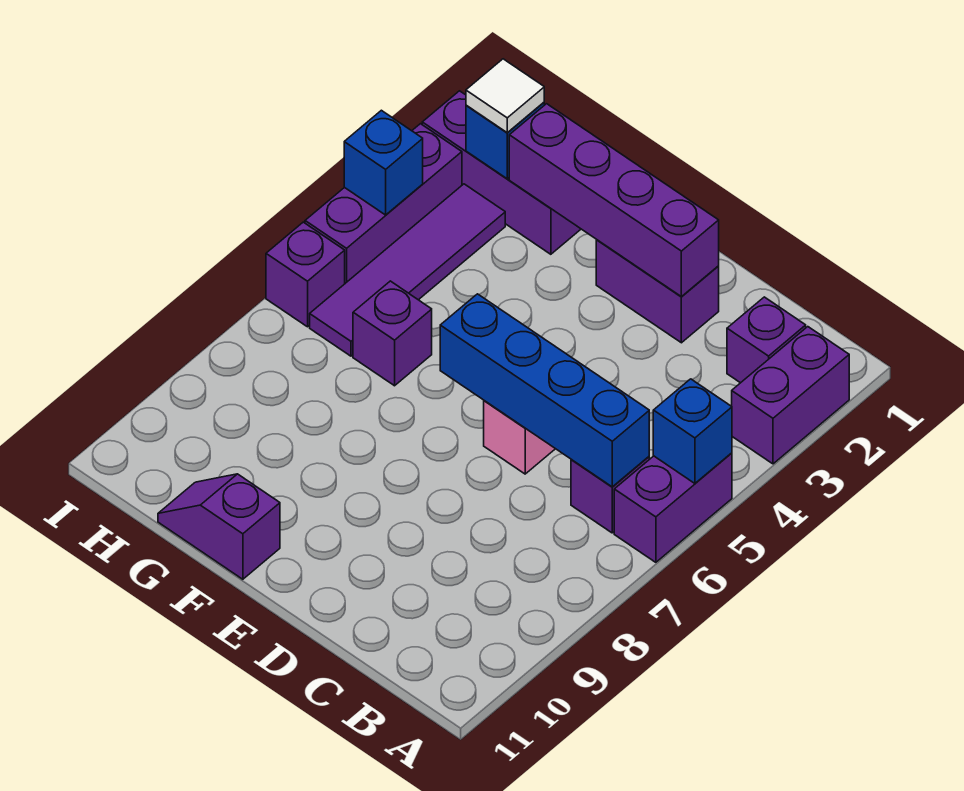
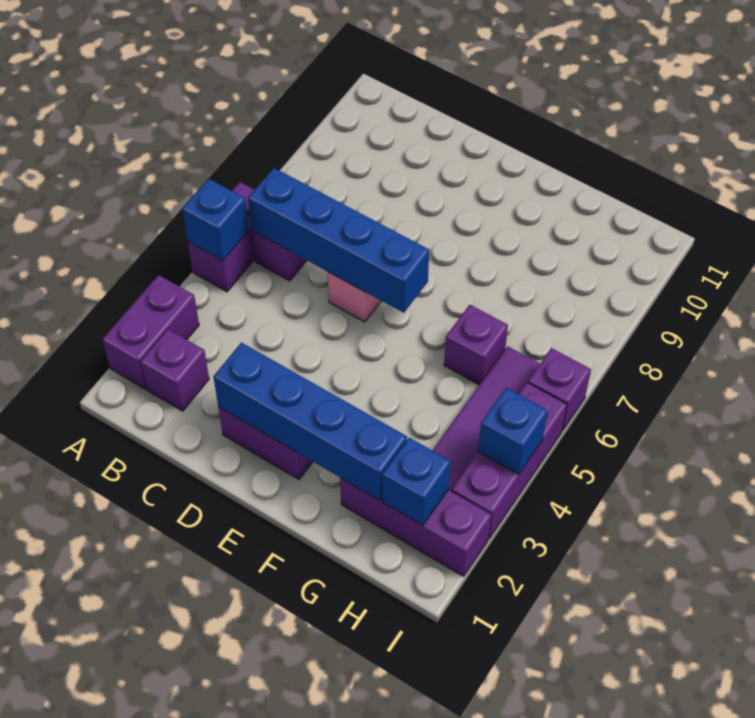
purple brick D2:G2 level 2 -> blue brick D2:G2 level 2
purple slope F11:G11 level 1 top F -> none
white tile H2 level 3 -> none

